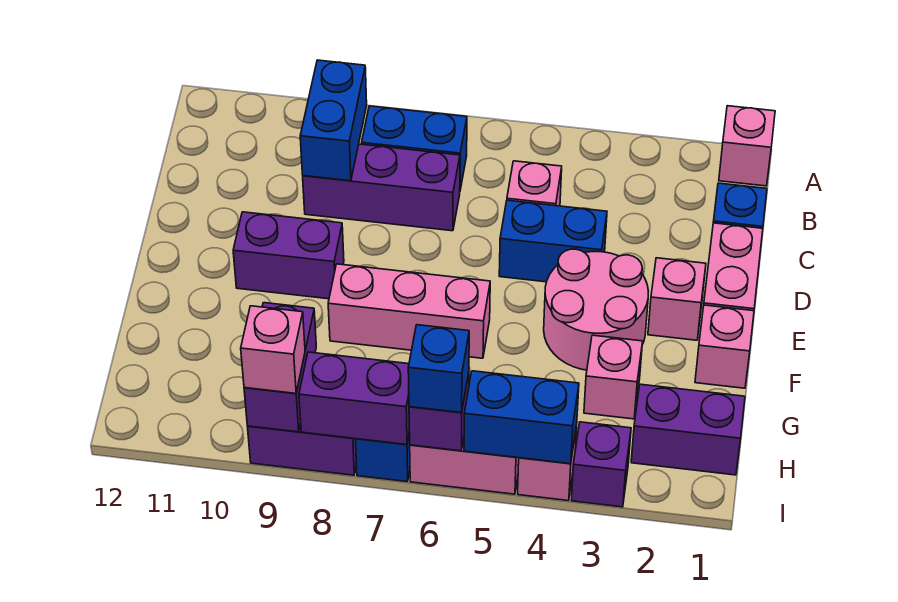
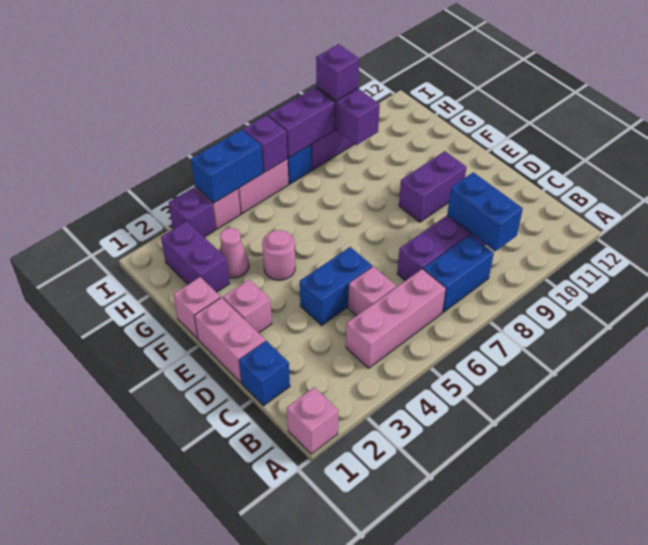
pink round brick E3:F4 level 1 -> pink round brick F4 level 1
pink brick F6:F8 level 1 -> pink brick B4:B6 level 1
pink brick G3 level 1 -> pink cone G3 level 1
purple brick H1:H2 level 1 -> purple brick G2:H2 level 1
blue brick I6 level 3 -> none
pink brick I9 level 3 -> purple brick I9 level 3

